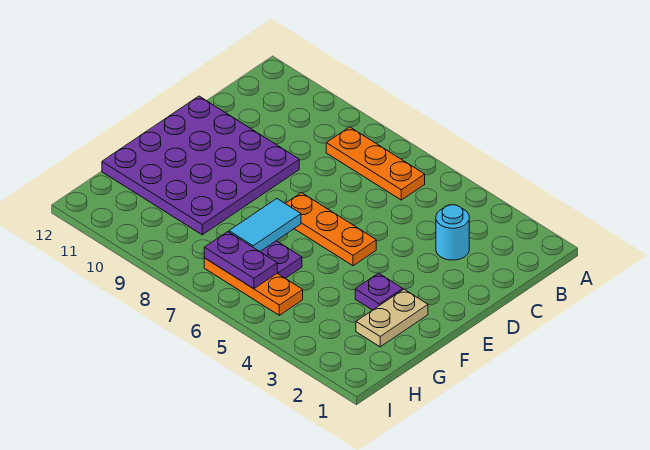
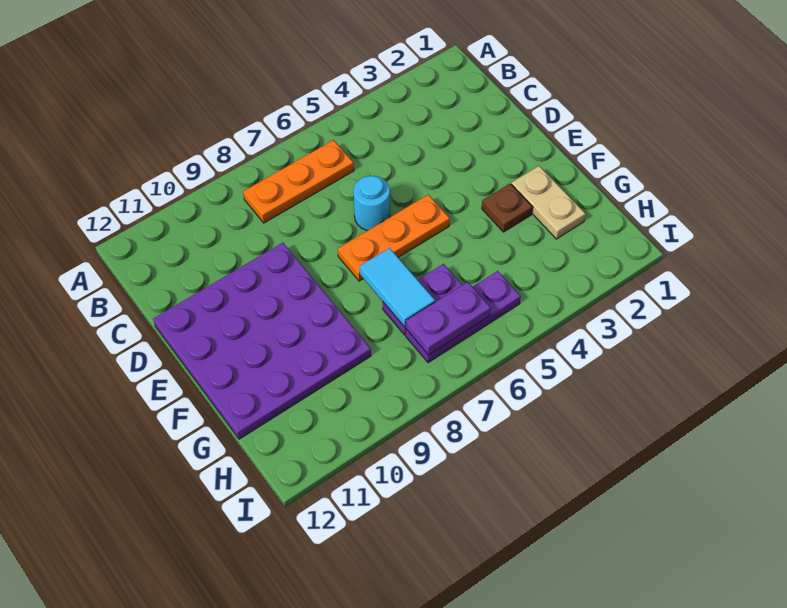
cyan round brick C3 level 1 -> cyan round brick D6 level 1
purple plate F3 level 1 -> brown plate F3 level 1
orange plate H5:H7 level 1 -> purple plate H5:H7 level 1

